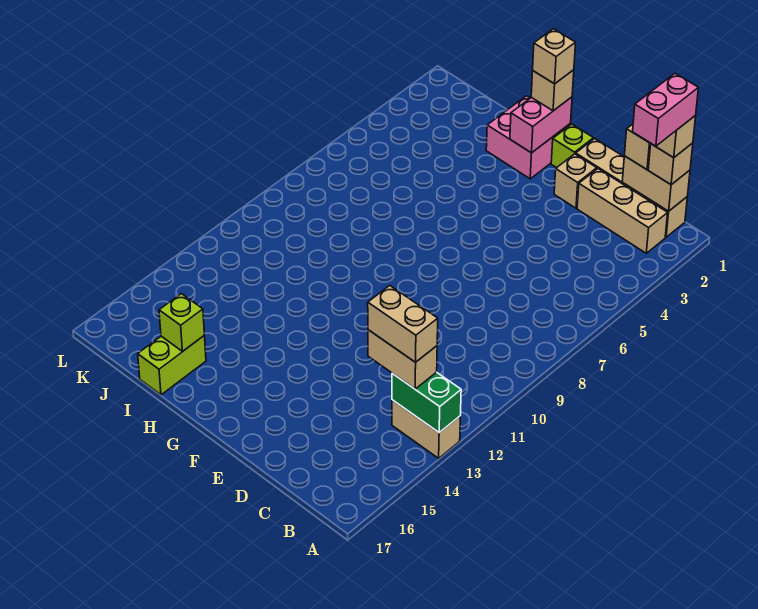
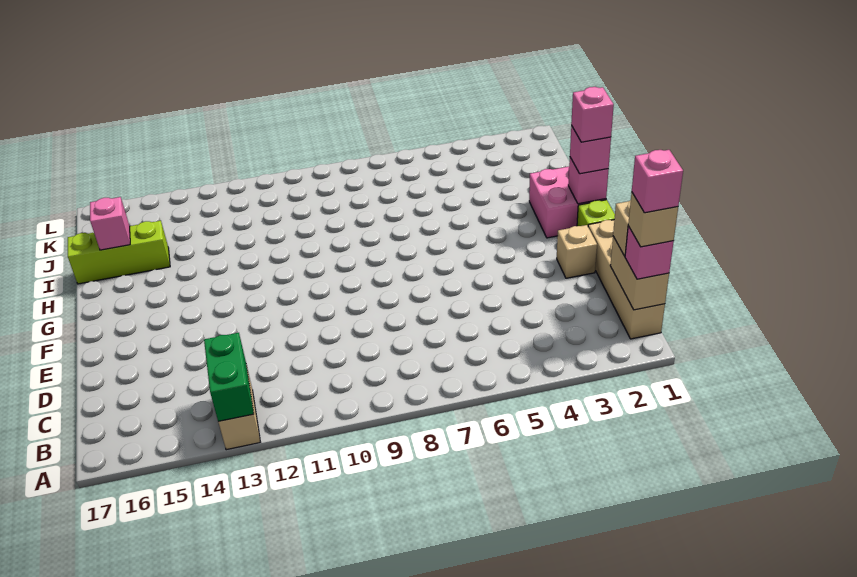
tan brick B1 level 3 -> pink brick B1 level 3
pink brick B1:B2 level 5 -> pink brick B1 level 5
tan brick B2:D2 level 1 -> none
tan brick B13:C13 level 3 -> none
tan brick B13:C13 level 4 -> none
pink brick G1:G2 level 2 -> pink brick G1 level 2
tan brick G1 level 3 -> pink brick G1 level 3
tan brick G1 level 4 -> pink brick G1 level 4
lime brick I16:I17 level 1 -> lime brick I15:I17 level 1
lime brick I16 level 2 -> pink brick I16 level 2

